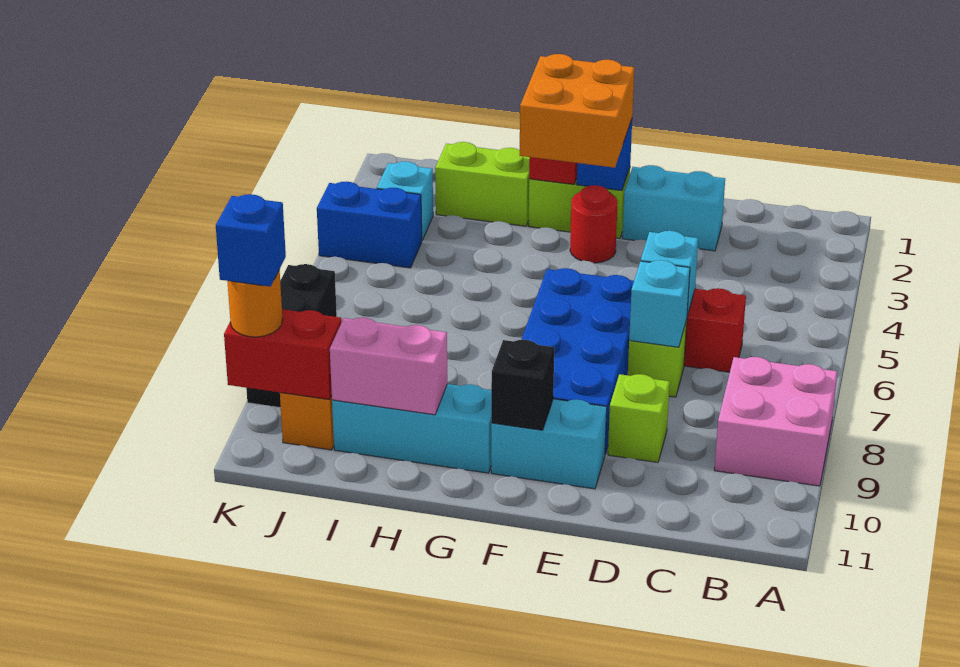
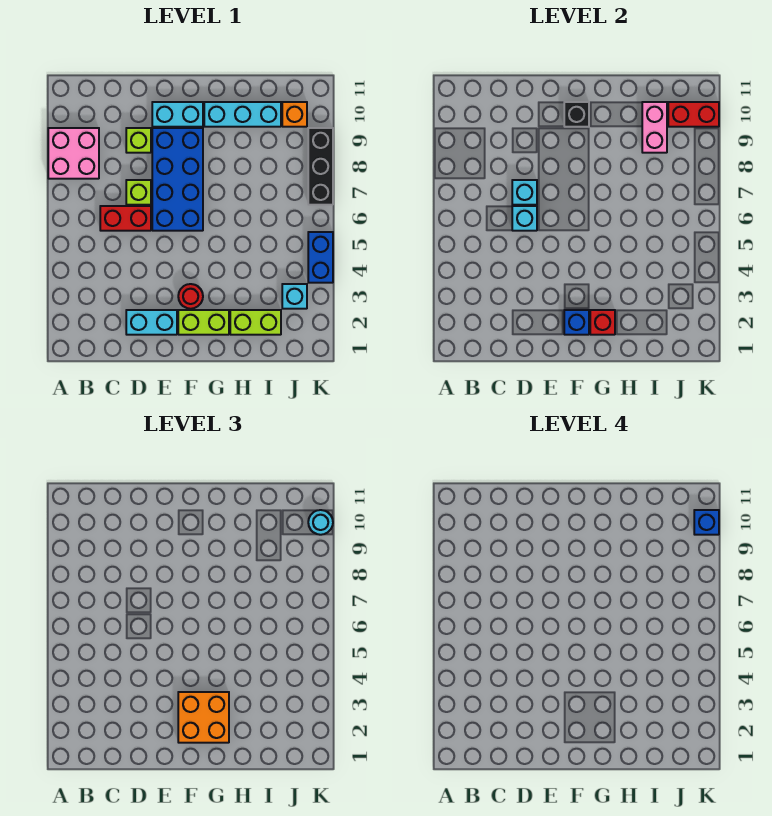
pink brick H10:I10 level 2 -> pink brick I9:I10 level 2
blue brick J4:K4 level 1 -> blue brick K4:K5 level 1
orange round brick K10 level 3 -> cyan round brick K10 level 3

